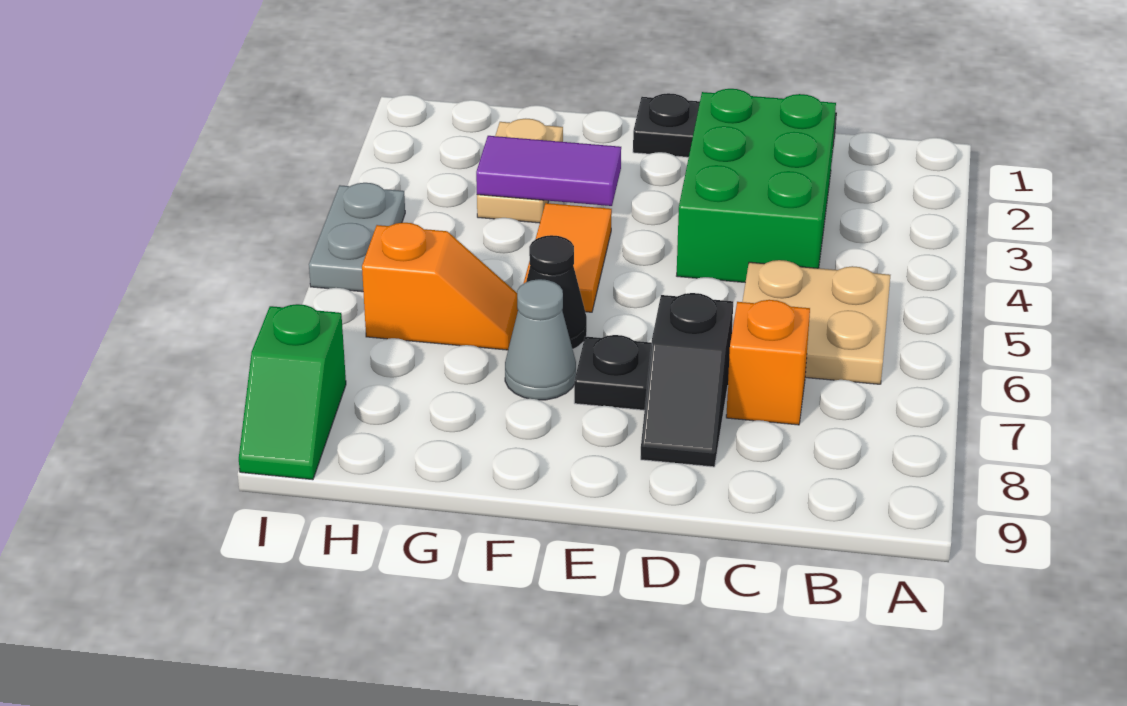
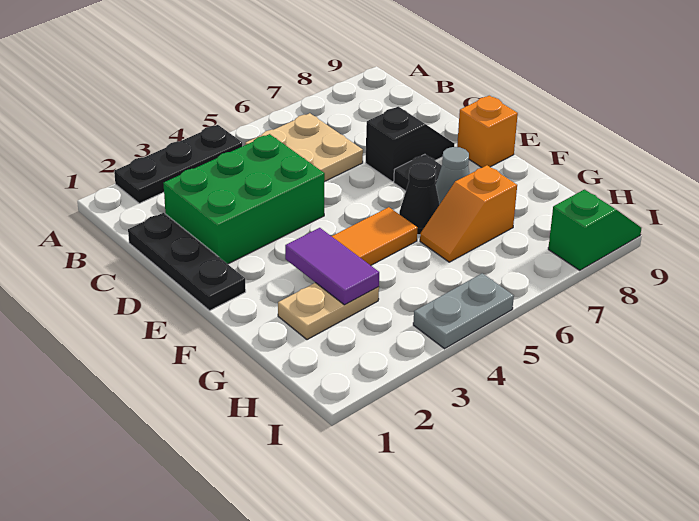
none -> black plate A2:A4 level 1
orange brick C7 level 1 -> orange brick E9 level 1
orange slope G6:H6 level 1 top H -> orange slope G6:G7 level 1 top 7

